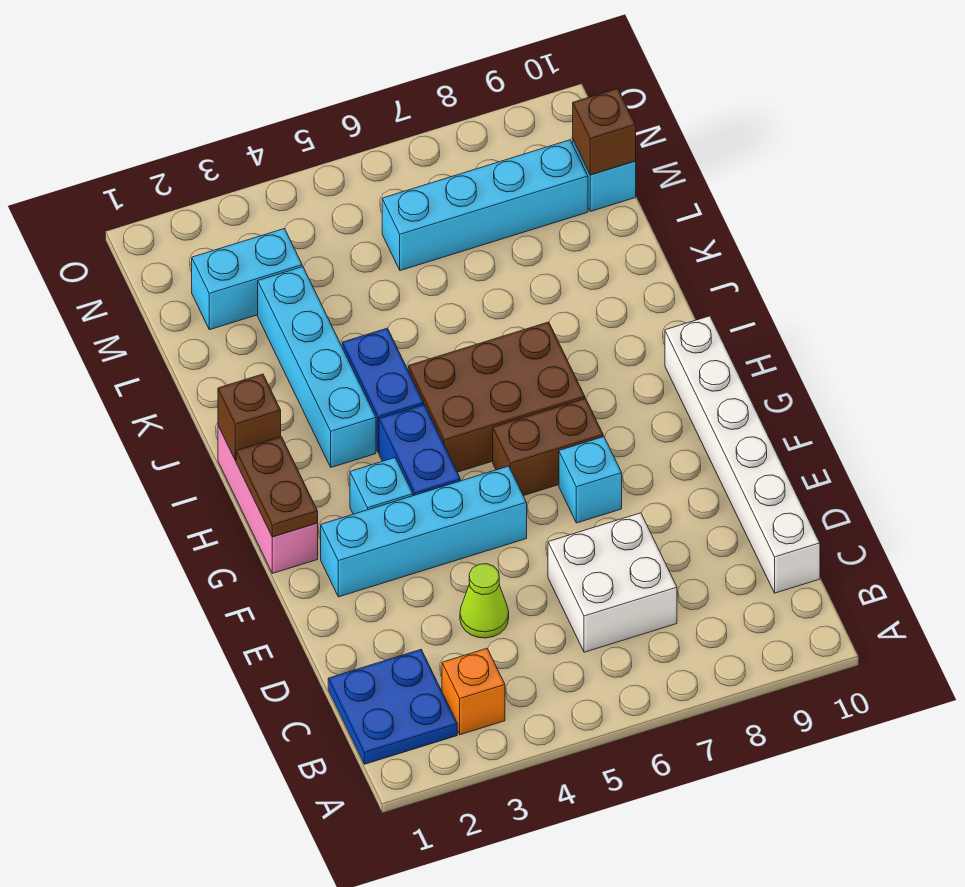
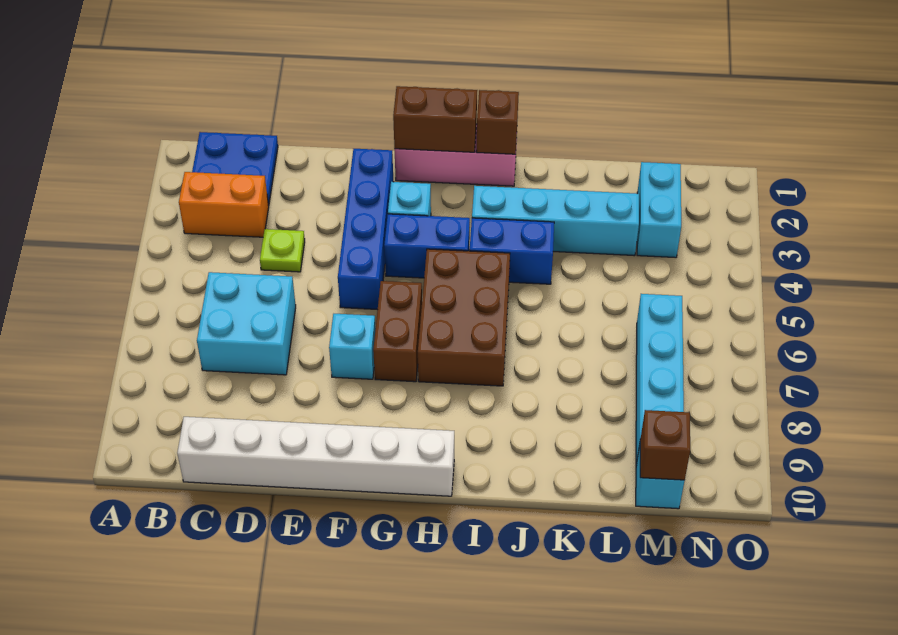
orange brick B3 level 1 -> orange brick B3:C3 level 1
white brick C6:D7 level 1 -> cyan brick C6:D7 level 1
lime cone D4 level 1 -> lime plate D4 level 1
cyan brick F2:F5 level 1 -> blue brick F2:F5 level 1
brown plate G1:H1 level 2 -> brown brick G1:H1 level 2

